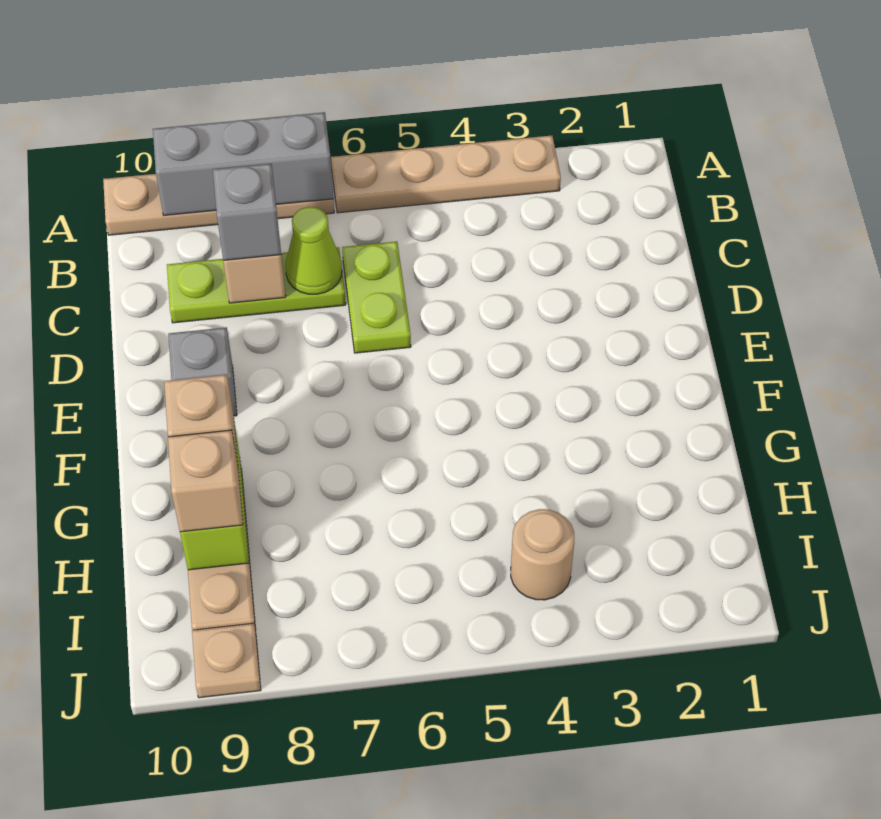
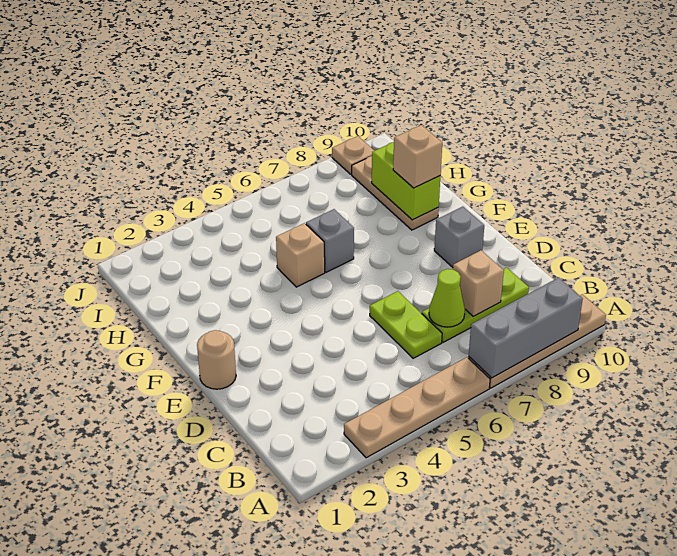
grey brick C8 level 3 -> grey brick G6 level 1
tan brick H9 level 3 -> tan brick G5 level 1
tan round brick I4 level 1 -> tan round brick E1 level 1

